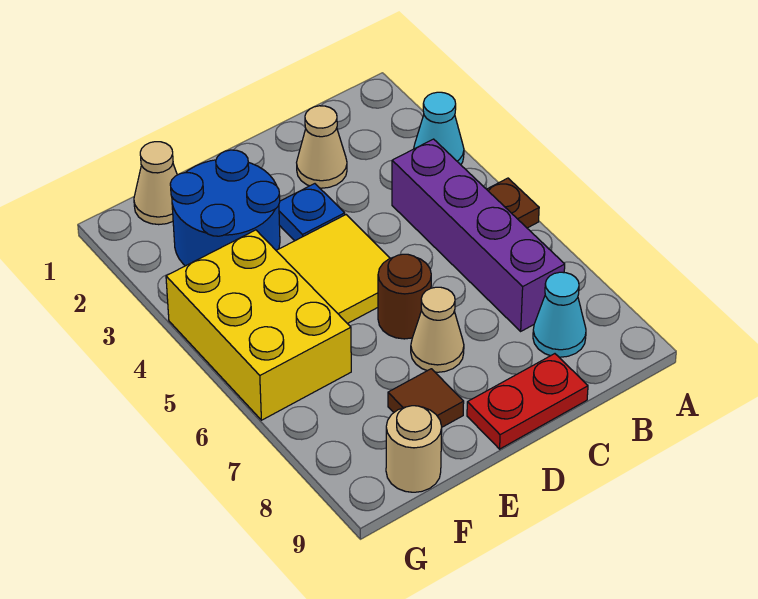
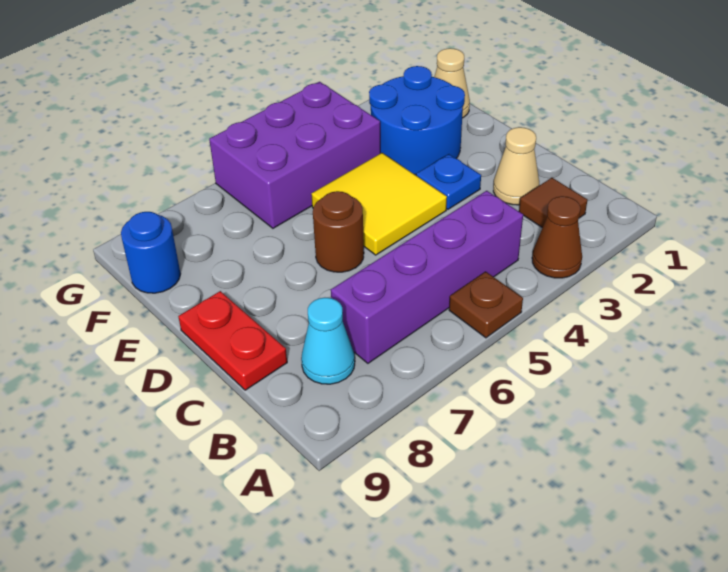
cyan cone A3 level 1 -> brown cone A3 level 1
tan cone D7 level 1 -> none
brown tile E8 level 1 -> brown tile B2 level 1
yellow brick F4:G6 level 1 -> purple brick F4:G6 level 1
tan round brick F9 level 1 -> blue round brick F9 level 1

